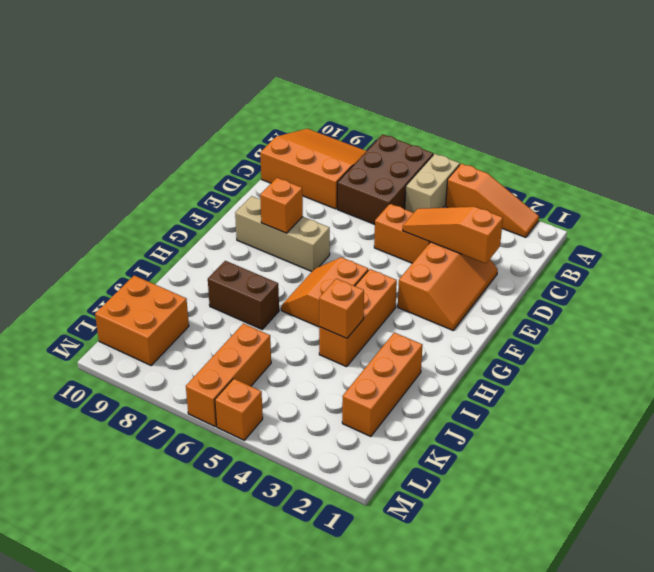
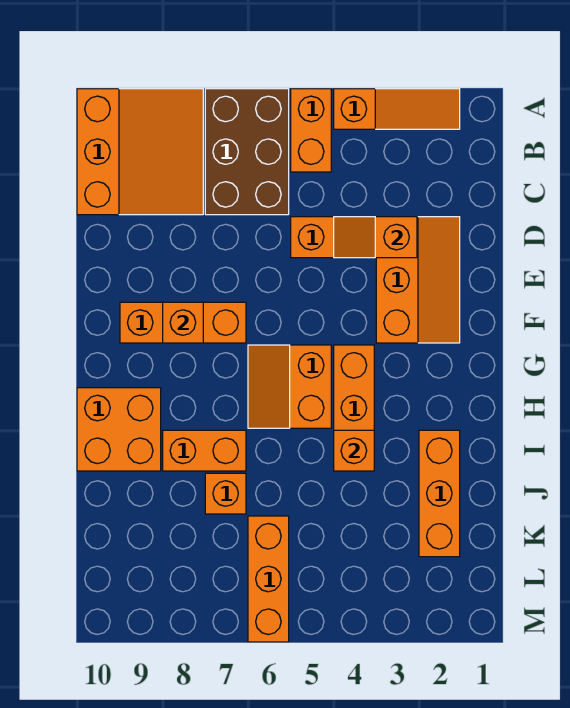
tan brick A5:B5 level 1 -> orange brick A5:B5 level 1
orange slope A8:C10 level 1 top C -> orange slope A8:C10 level 1 top 10
orange slope D2:D4 level 2 top 2 -> orange slope D3:D4 level 2 top 3
tan brick F7:F9 level 1 -> orange brick F7:F9 level 1
brown brick I7:I8 level 1 -> orange brick I7:I8 level 1
orange brick K9:L10 level 1 -> orange brick H9:I10 level 1
orange brick M5 level 1 -> orange brick J7 level 1

